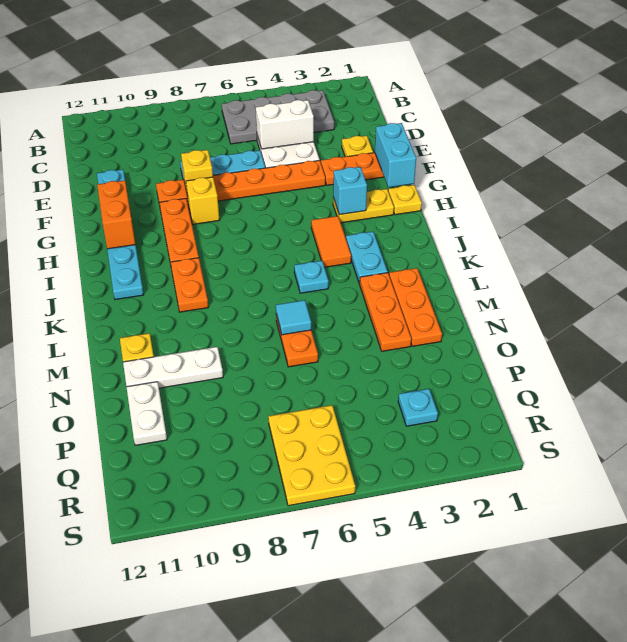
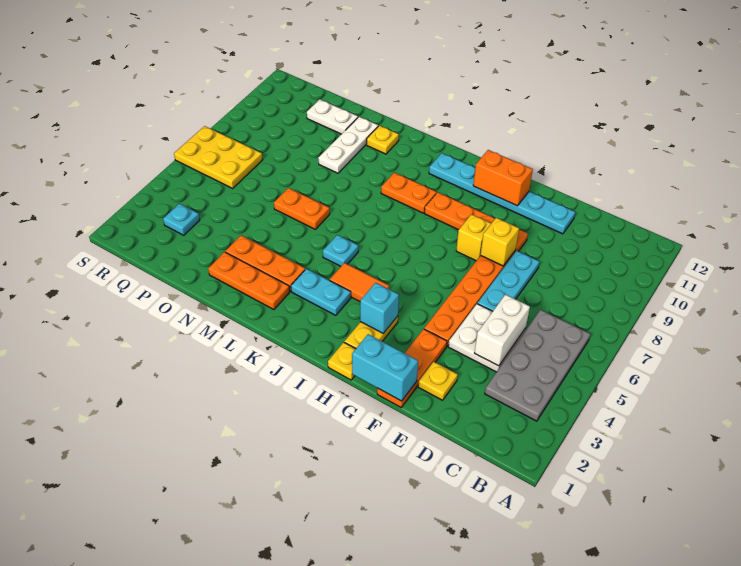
cyan tile M6 level 2 -> none

